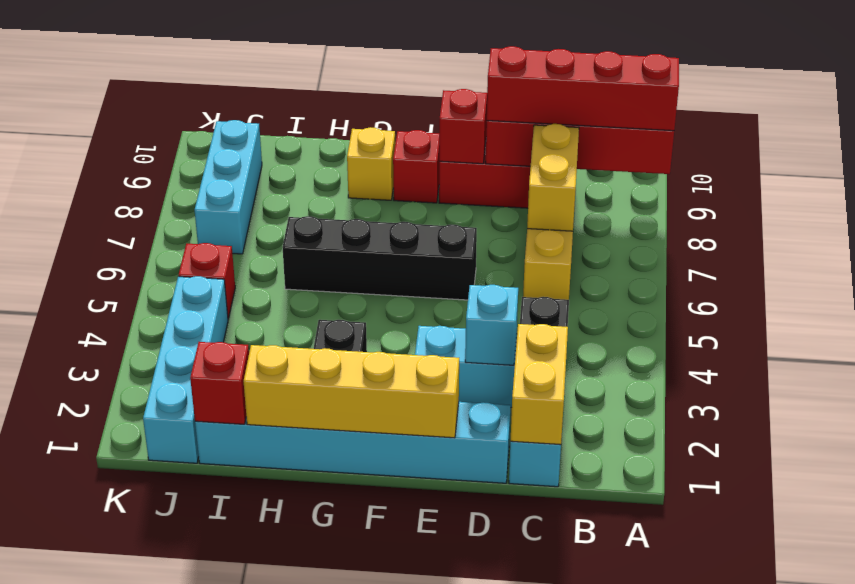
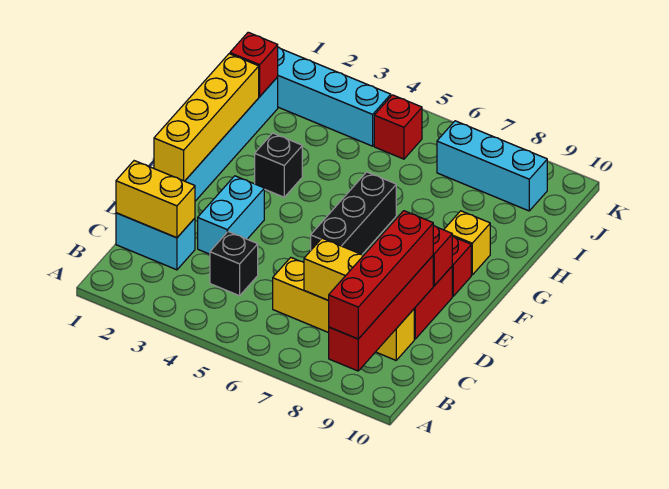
cyan brick D3 level 2 -> none
black brick E6:H6 level 1 -> black brick E6:G6 level 1

